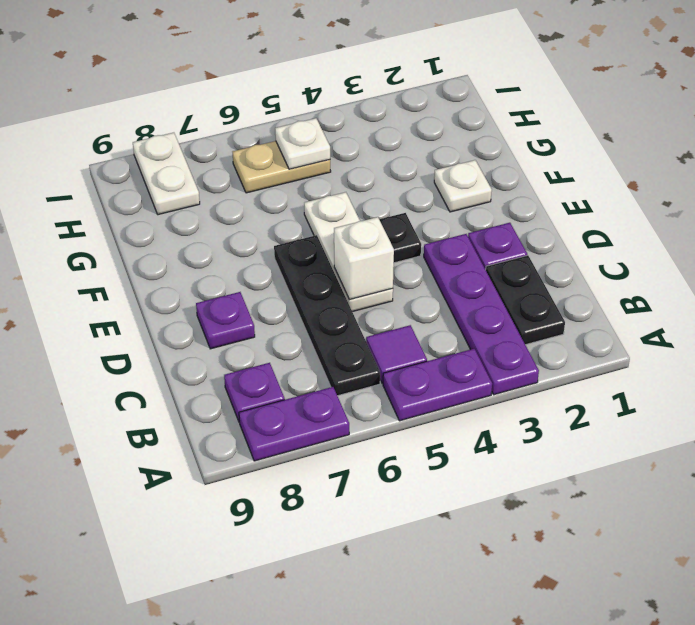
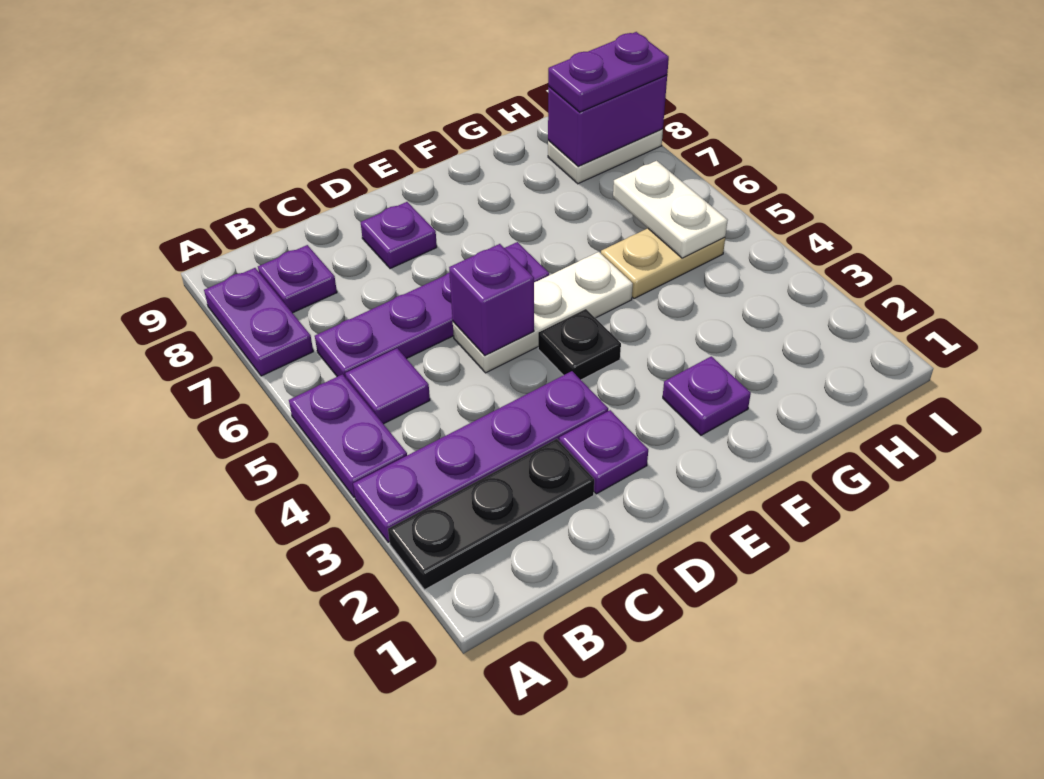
black plate B2:C2 level 1 -> black plate A2:C2 level 1
black plate B6:E6 level 1 -> purple plate B6:E6 level 1
white brick D5 level 2 -> purple brick D5 level 2
white plate F2 level 1 -> purple plate F2 level 1
tan plate H5:H6 level 1 -> tan plate G5:H5 level 1
white plate H5 level 2 -> white plate H5:H6 level 2
none -> purple brick H8:I8 level 2
none -> purple plate H8:I8 level 3

